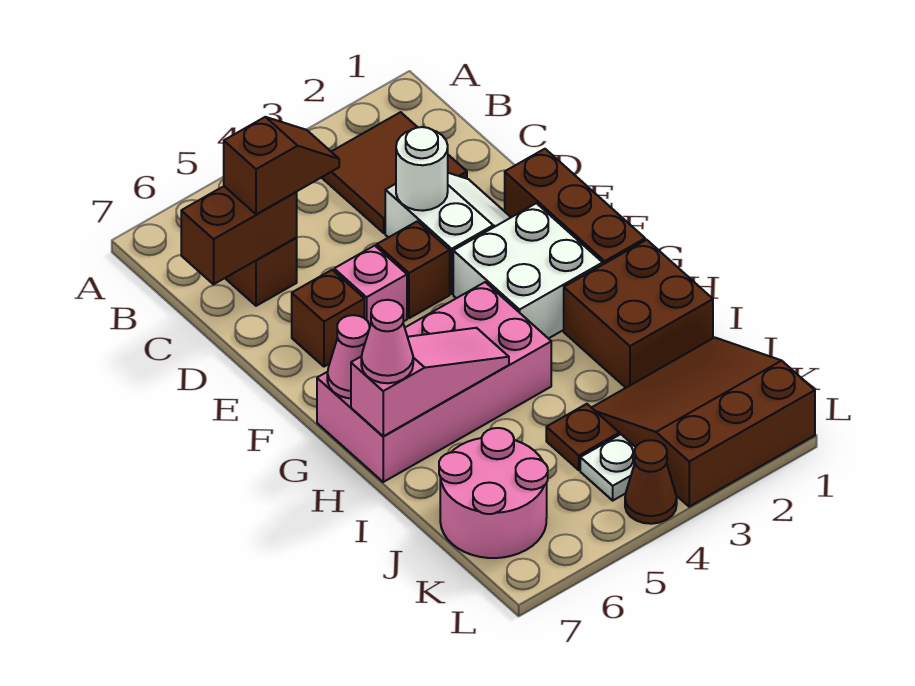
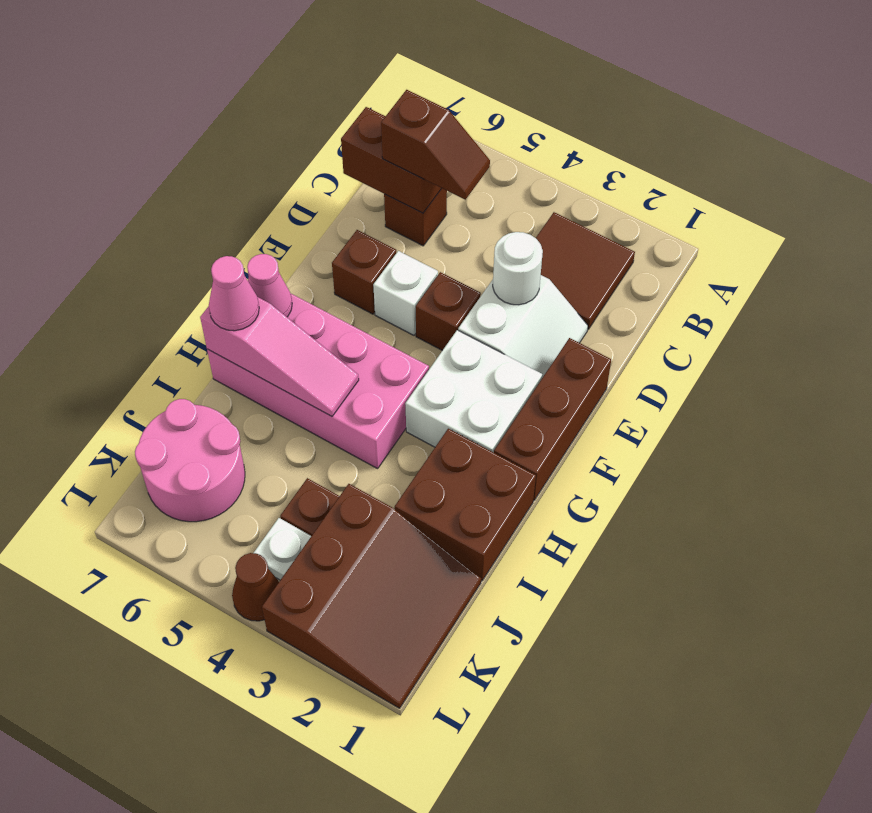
pink brick E5 level 1 -> white brick E5 level 1
brown slope J1:L3 level 1 top L -> brown slope J1:L3 level 1 top 3

